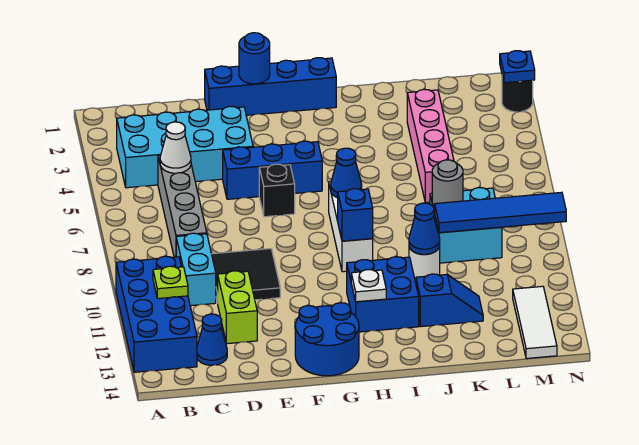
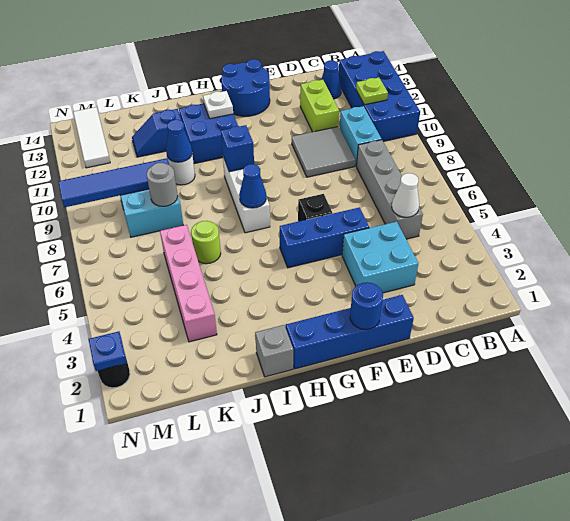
cyan brick B3:E4 level 1 -> cyan brick D3:E4 level 1
black tile D9:E10 level 1 -> grey tile D9:E10 level 1
none -> grey brick I1 level 1
none -> lime round brick J6 level 1

